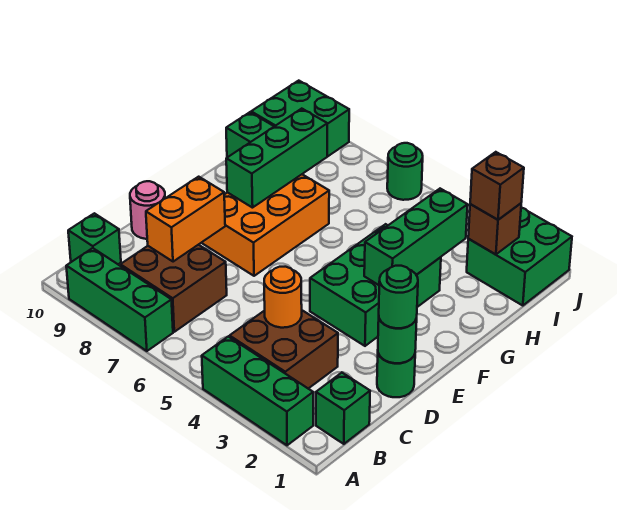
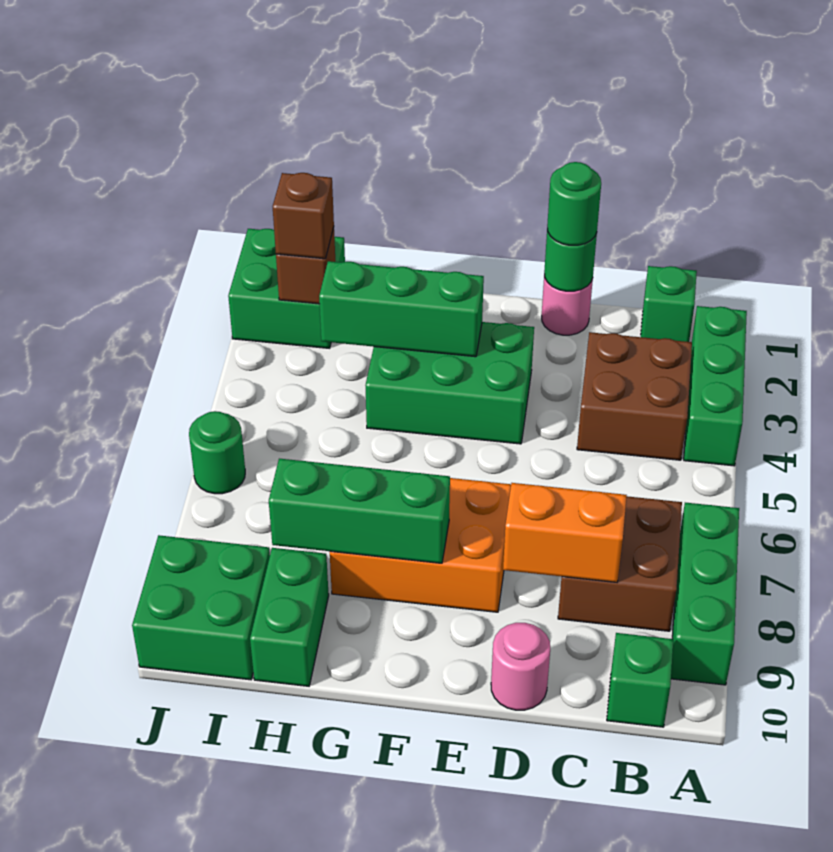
orange round brick C4 level 2 -> none
green round brick D1 level 1 -> pink round brick D1 level 1

